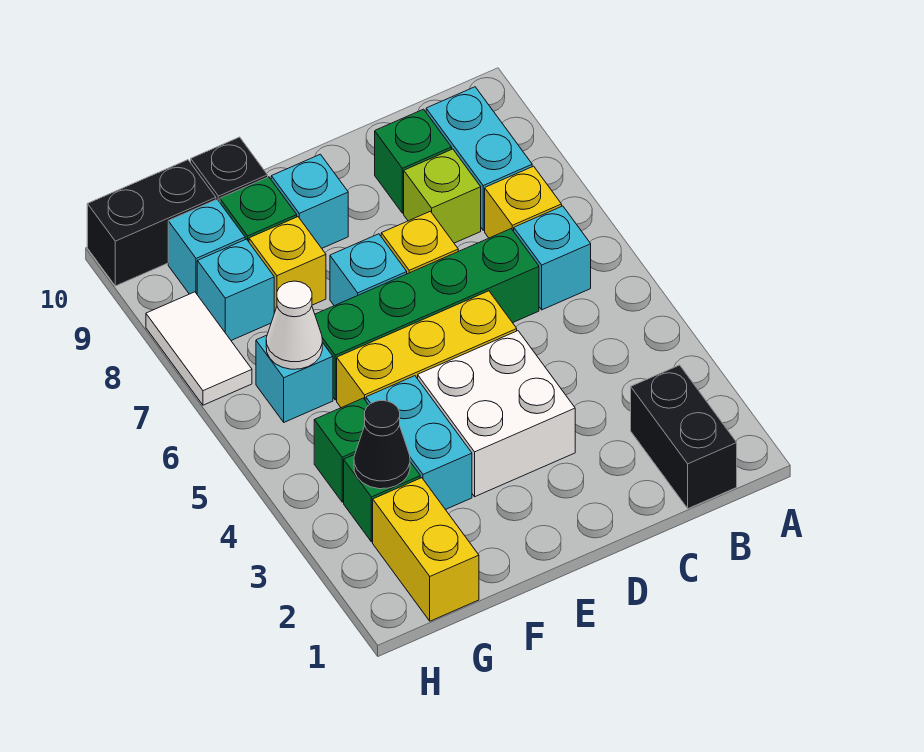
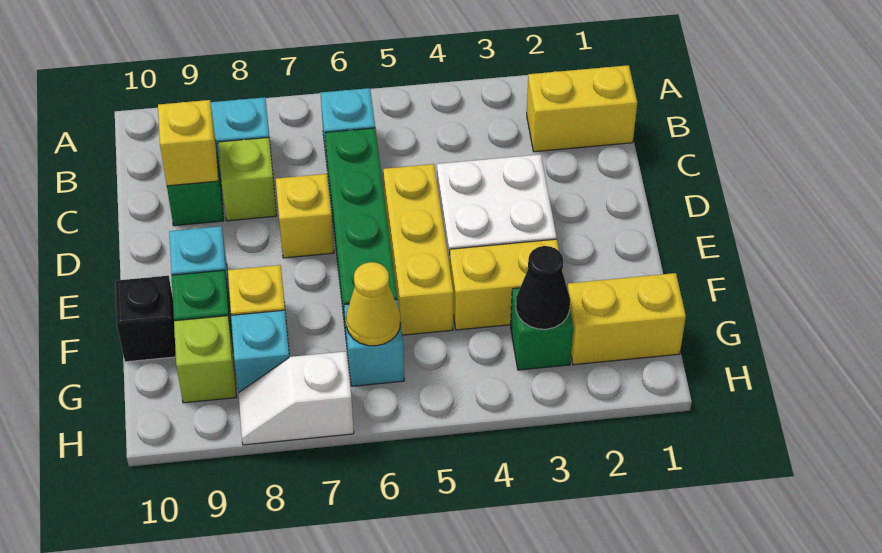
black brick B1:B2 level 1 -> yellow brick B1:B2 level 1
yellow brick B7 level 1 -> yellow brick C9 level 2
cyan brick E7 level 1 -> none
cyan brick F3:F4 level 1 -> yellow brick F3:F4 level 1
green brick G4 level 1 -> none
white cone G6 level 2 -> yellow cone G6 level 2
cyan brick G9 level 1 -> lime brick G9 level 1
black brick G10:H10 level 1 -> none
white tile H7:H8 level 1 -> white slope H7:H8 level 1 top 7

